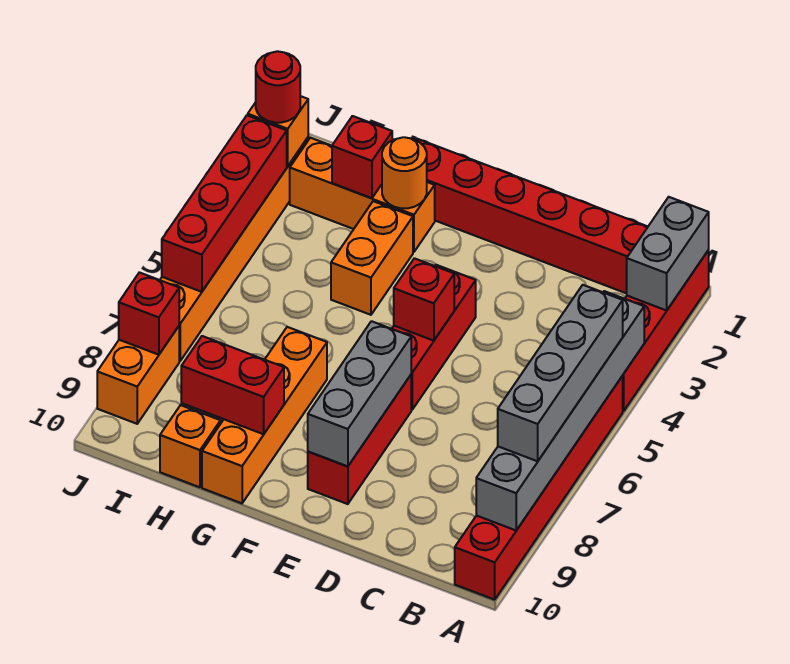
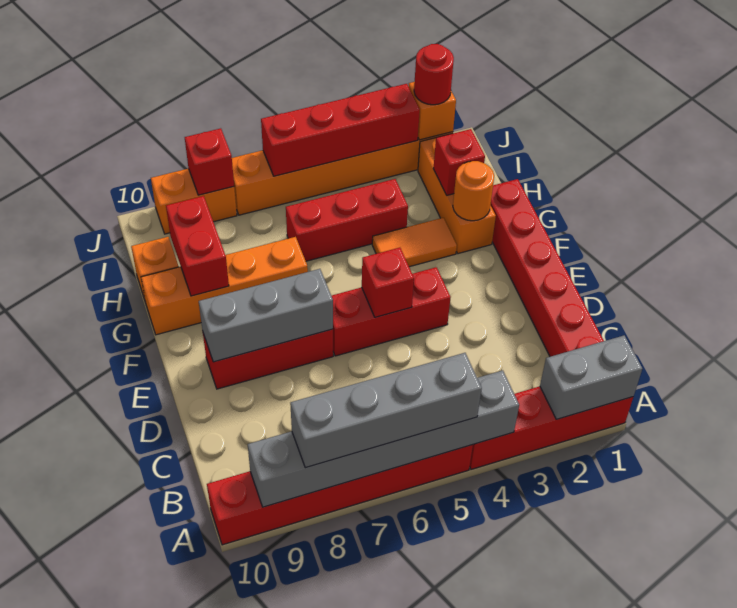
orange brick G3:G4 level 1 -> orange tile G3:G4 level 1
none -> red brick H4:H6 level 1

